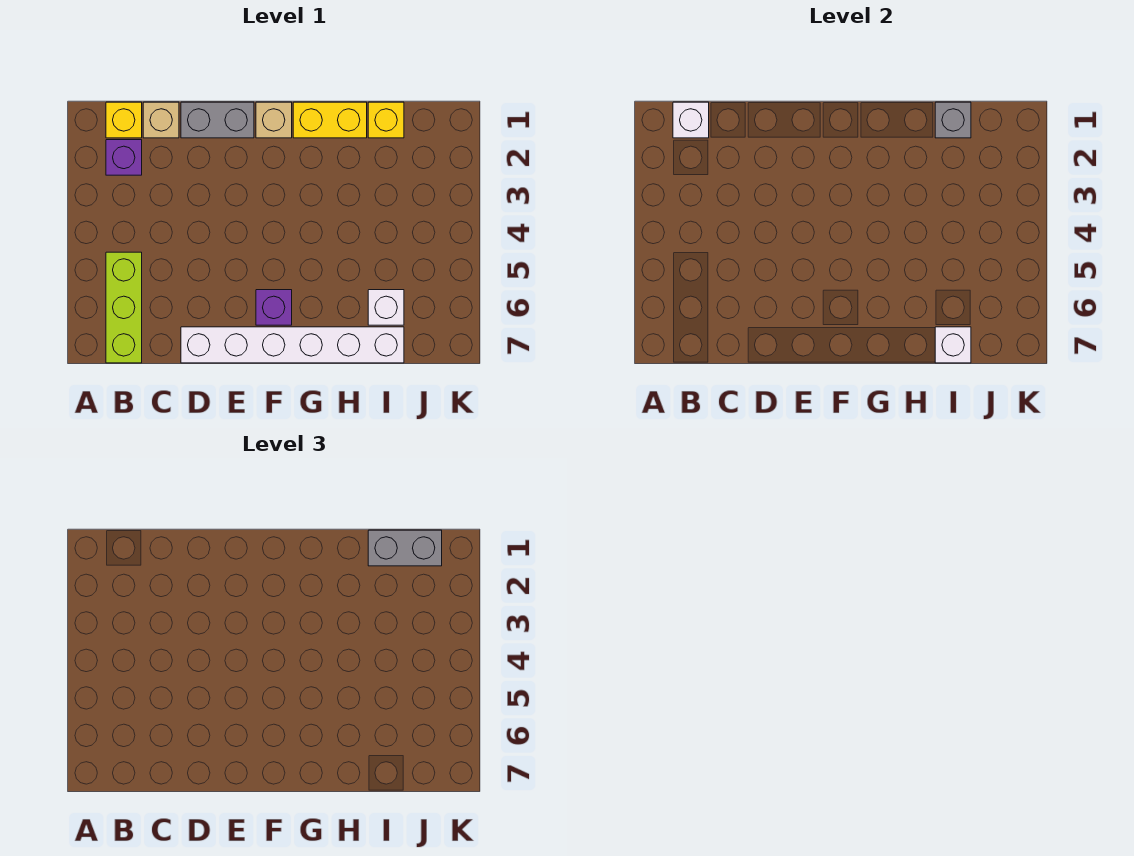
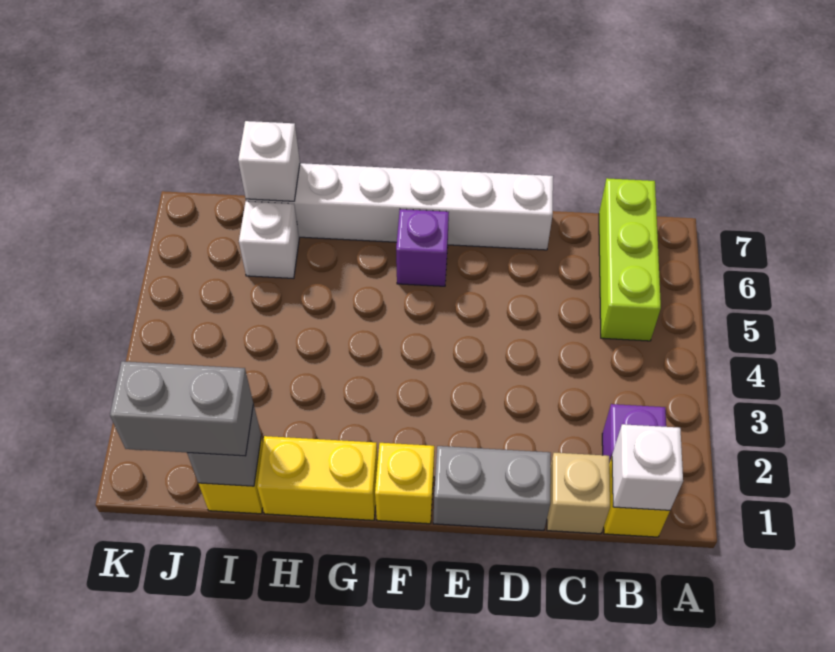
tan brick F1 level 1 -> yellow brick F1 level 1

